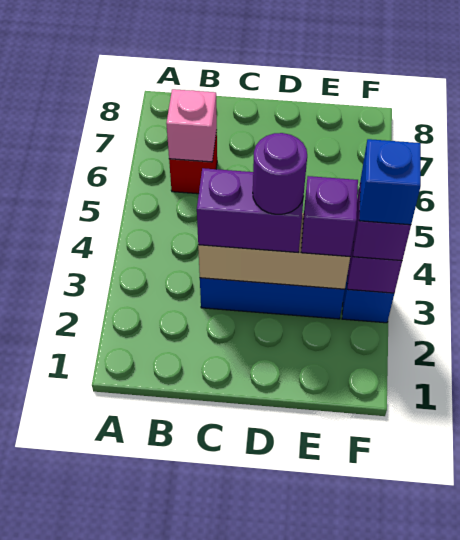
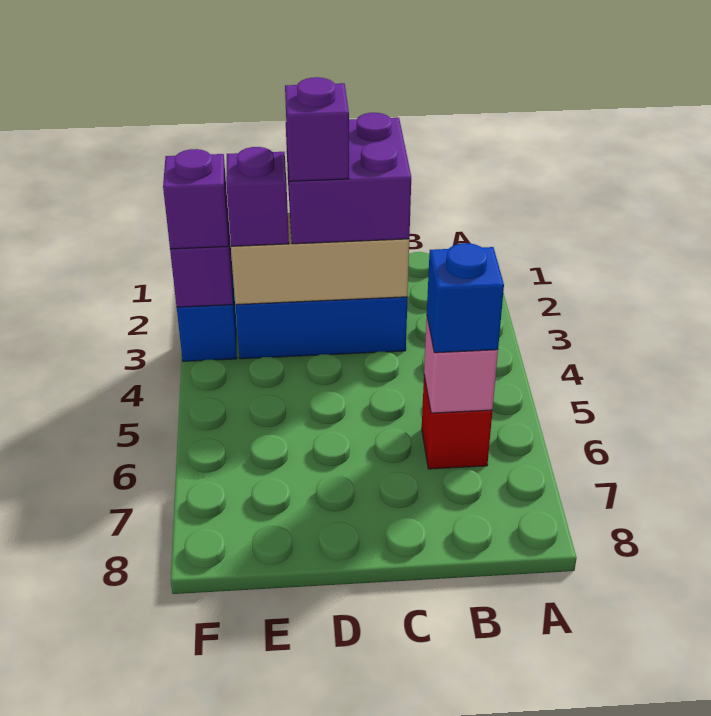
purple brick C3:D3 level 3 -> purple brick C2:D3 level 3
purple round brick D3 level 4 -> purple brick D3 level 4
blue brick F3 level 4 -> blue brick B6 level 3

